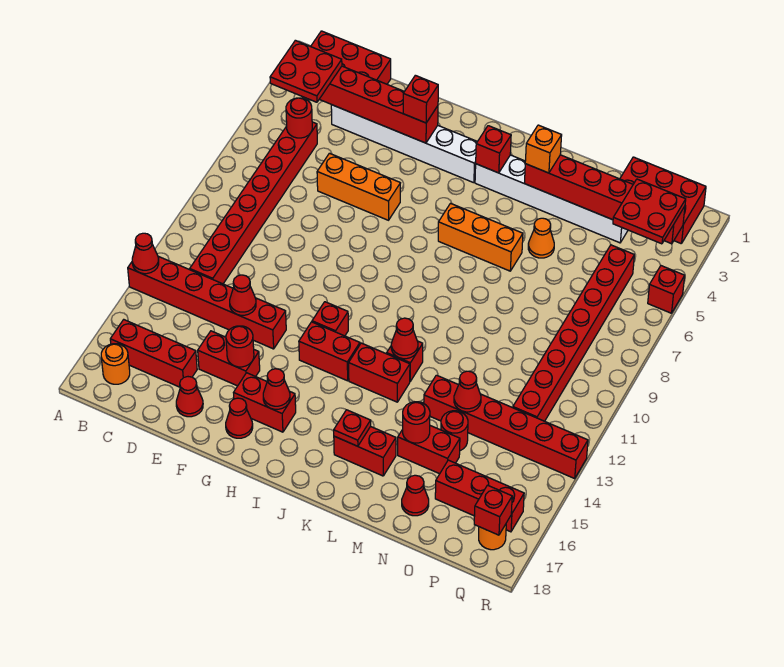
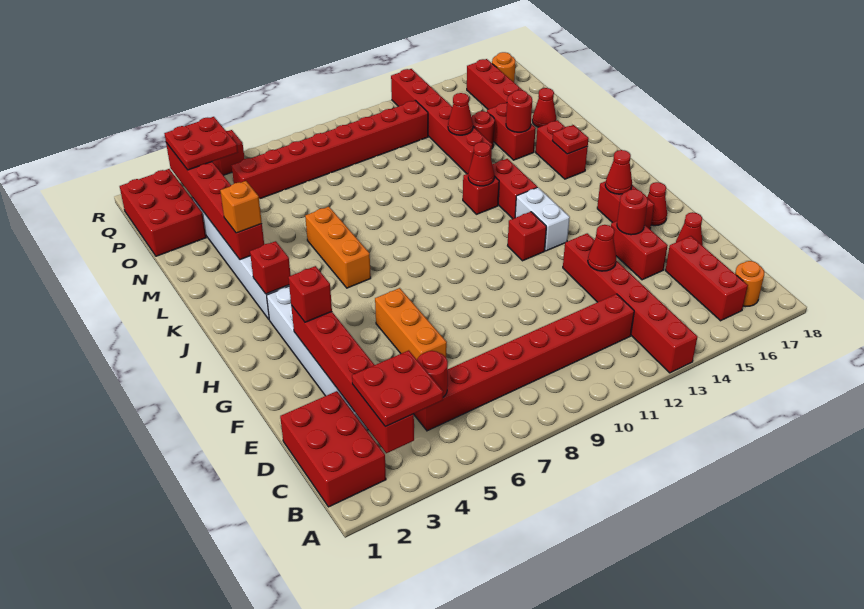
red cone A13 level 2 -> none
red brick H13:I13 level 1 -> white brick H13:I13 level 1
orange cone M5 level 1 -> none
red brick Q17 level 2 -> none

